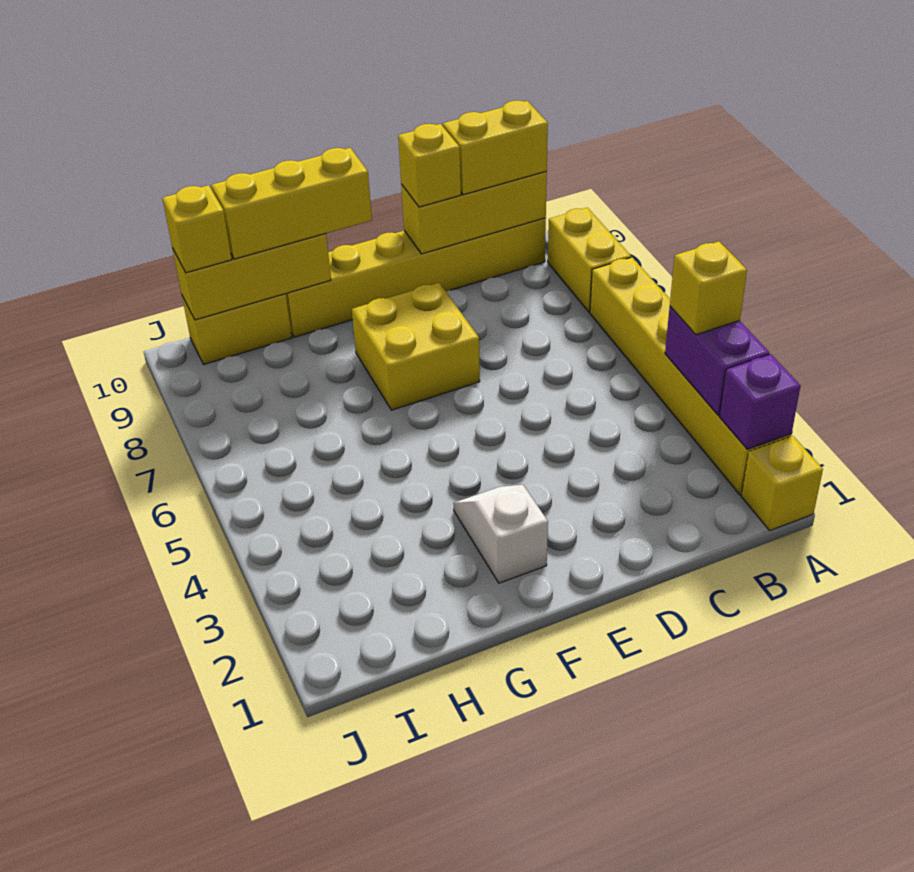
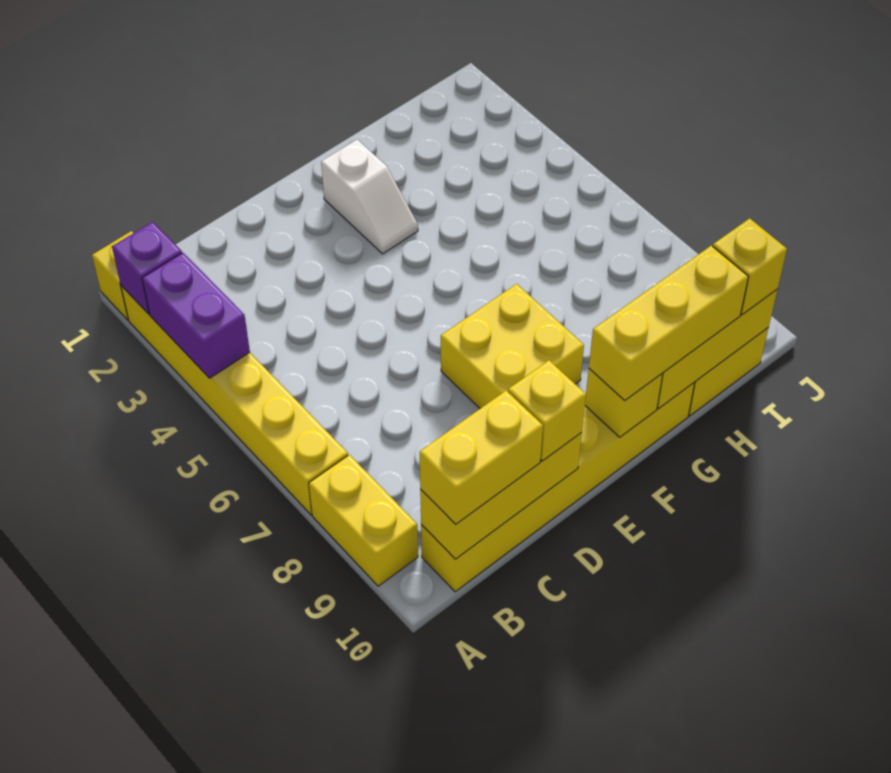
yellow brick A4 level 3 -> yellow brick F10 level 2

